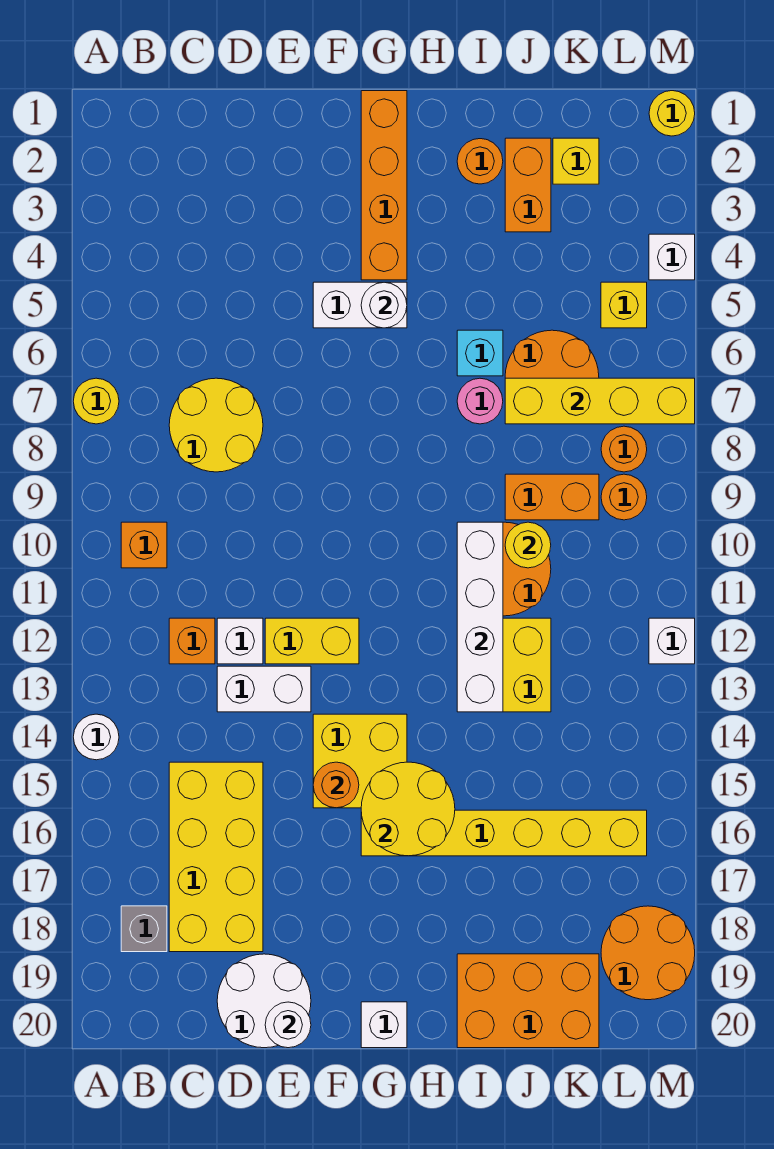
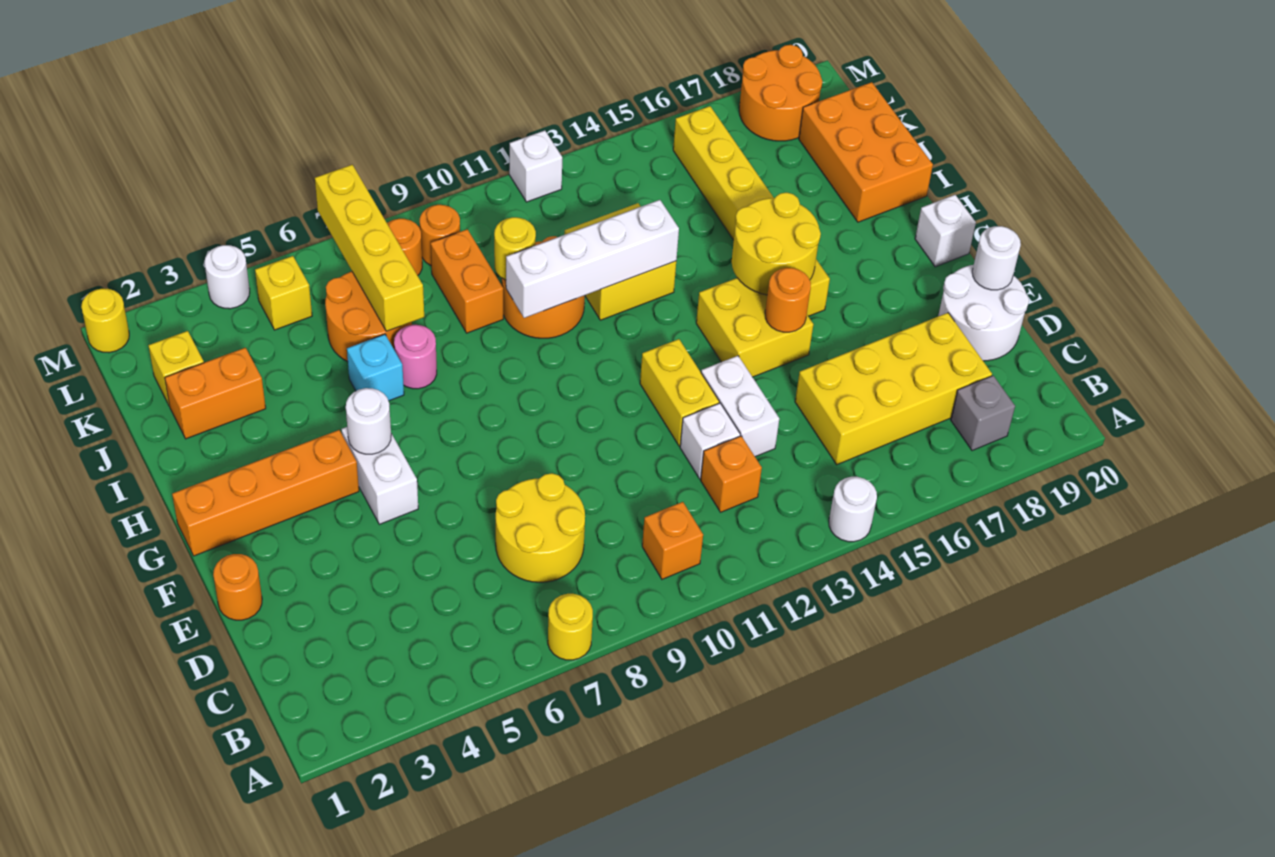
orange round brick I2 level 1 -> orange round brick E1 level 1
white brick M4 level 1 -> white round brick M4 level 1

